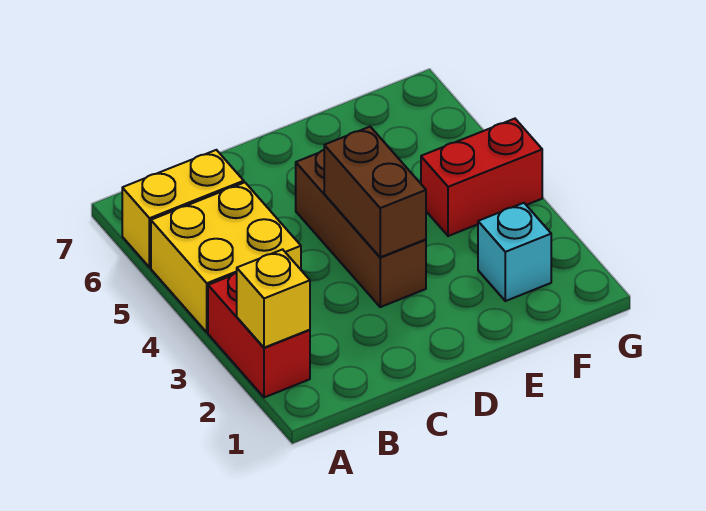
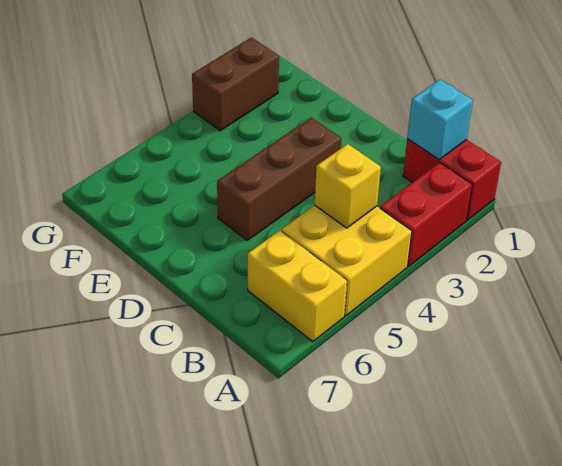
yellow brick A2 level 2 -> yellow brick B4 level 2
brown brick D3:D4 level 2 -> brown brick G2:G3 level 1
cyan brick F2 level 1 -> cyan brick B1 level 2
red brick F4:G4 level 1 -> red brick A1:B1 level 1

